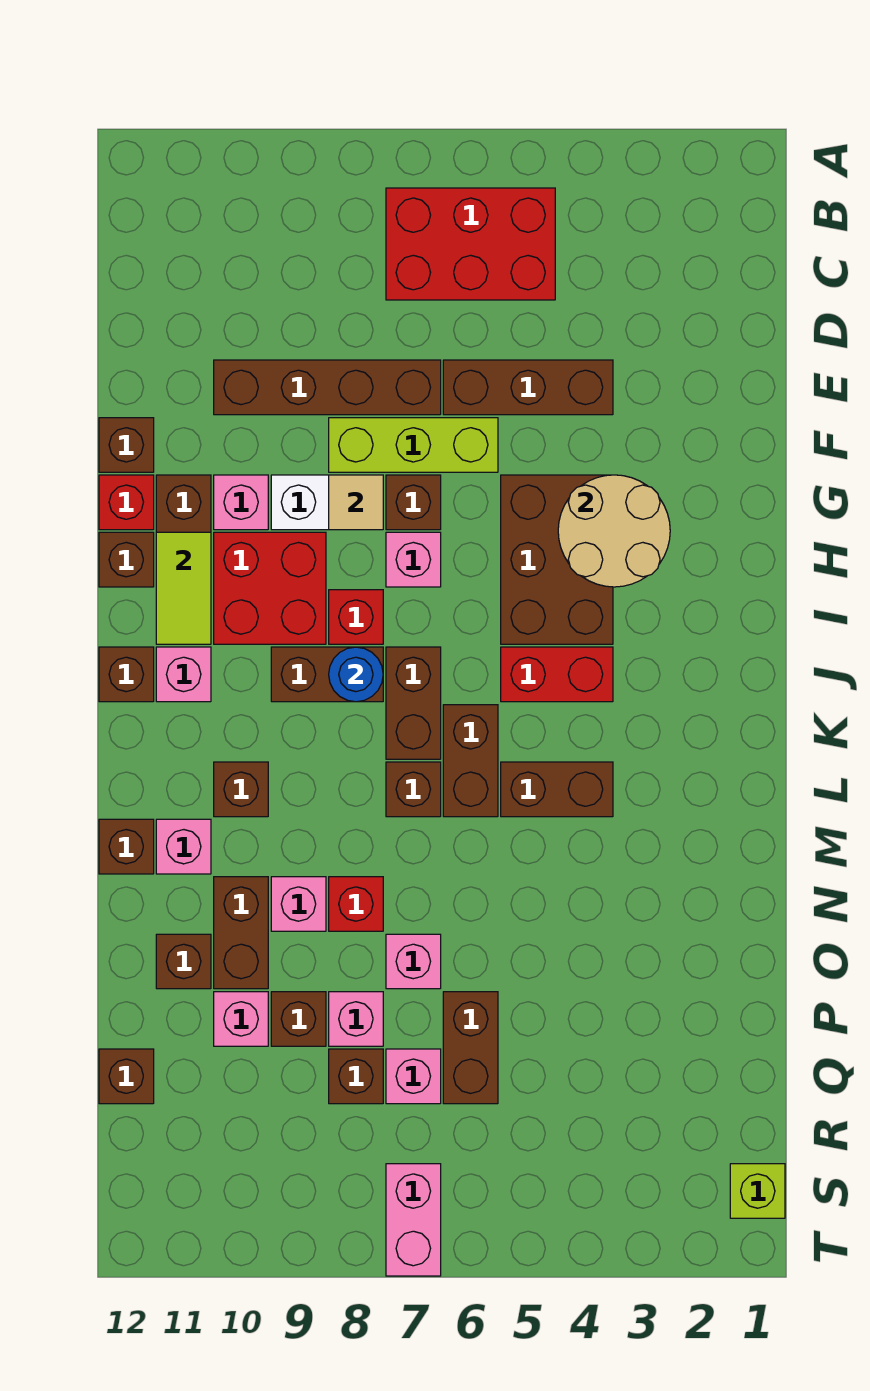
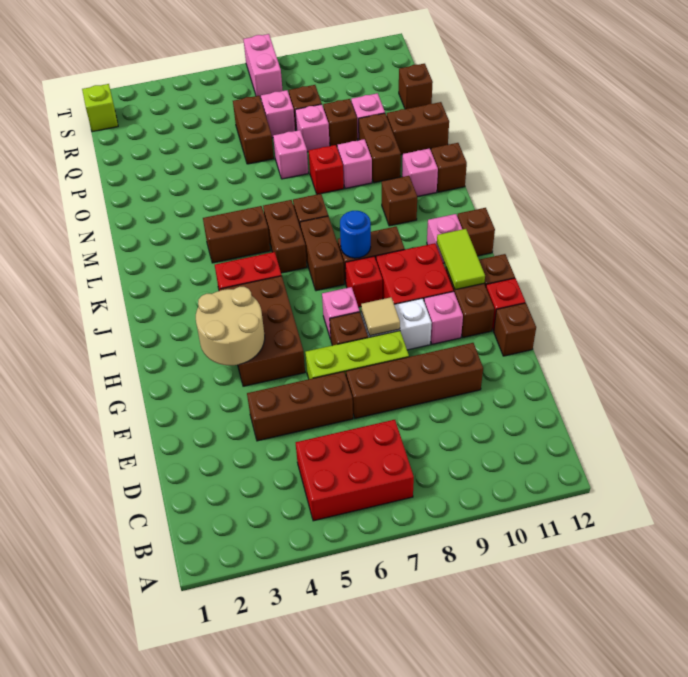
brown brick O11 level 1 -> brown brick O11:O12 level 1

